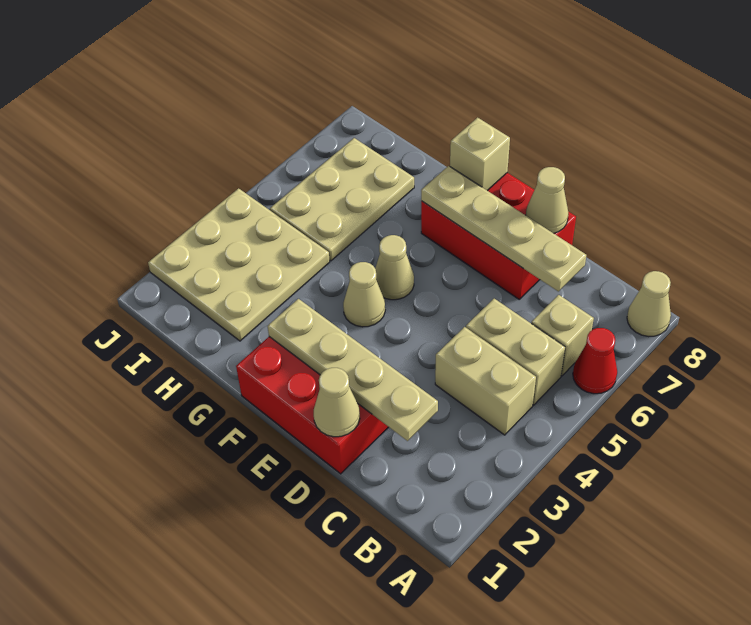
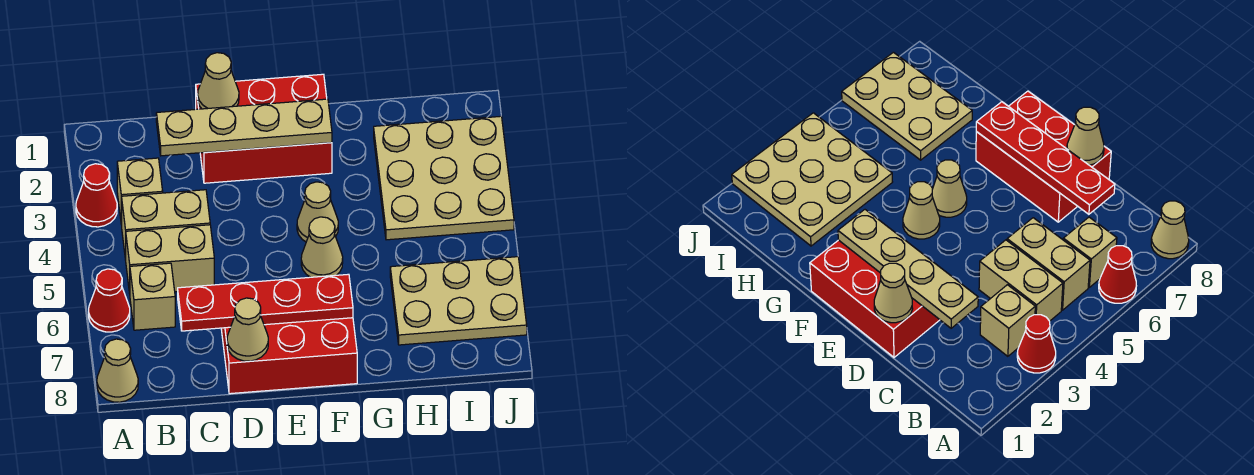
none -> red cone A3 level 1
tan plate C7:F7 level 2 -> red plate C7:F7 level 2
tan brick F8 level 2 -> tan brick B3 level 1
tan plate H5:I7 level 1 -> tan plate H6:J7 level 1

